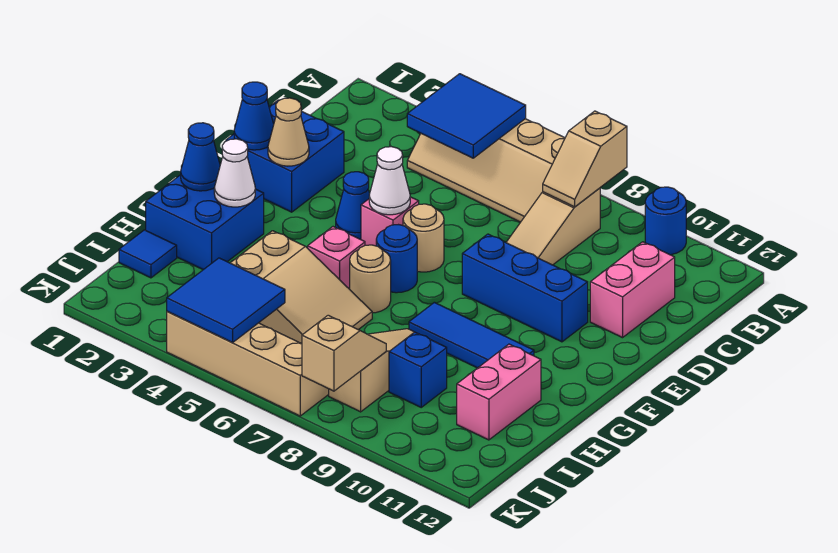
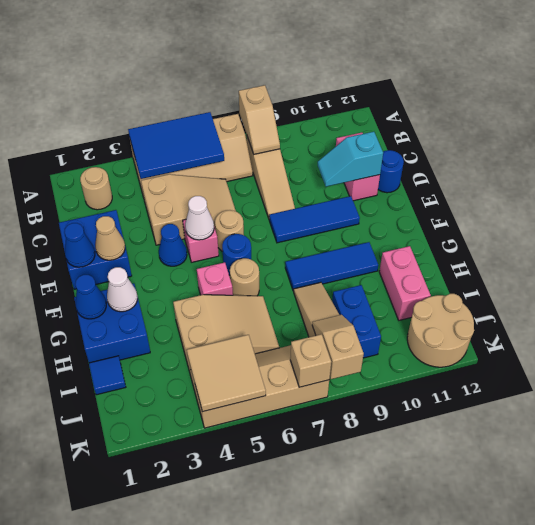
blue tile A4:B5 level 2 -> blue tile A4:B6 level 2
blue round brick A10 level 1 -> blue round brick D12 level 1
none -> tan round brick B2 level 1
none -> tan slope C4:D6 level 1 top 4
none -> cyan slope D10:D11 level 2 top 11
blue brick E8:E10 level 1 -> blue tile E8:E10 level 1
blue brick I9 level 1 -> blue brick I9:J9 level 1
blue tile J4:K5 level 2 -> tan tile J4:K5 level 2
none -> tan round brick J11:K12 level 1
none -> tan brick K7 level 2

